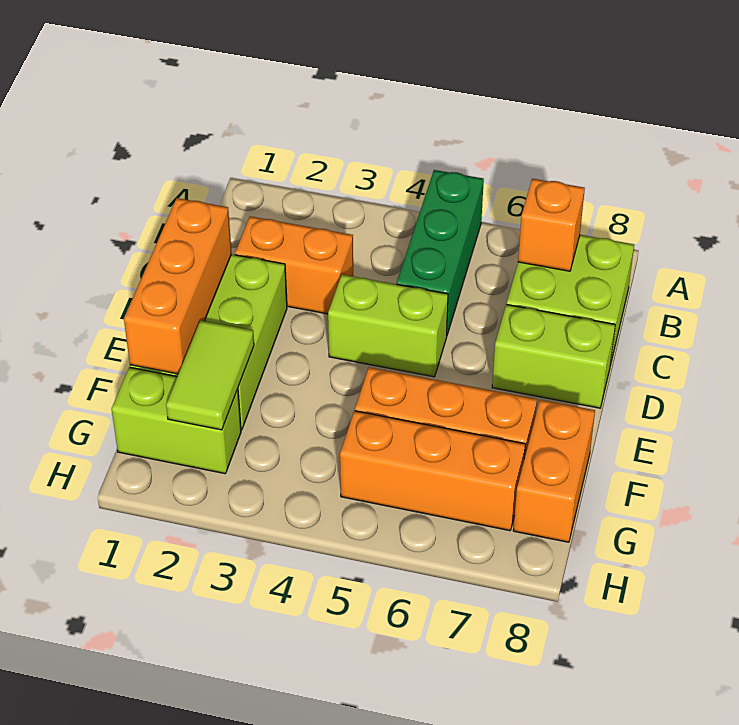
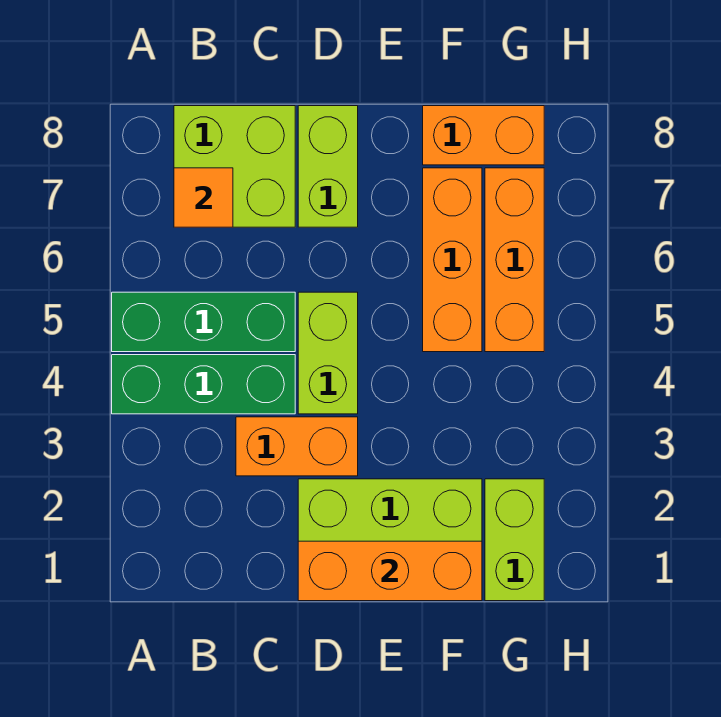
none -> green brick A4:C4 level 1
orange brick B7 level 2 -> orange tile B7 level 2
orange brick C2:C3 level 1 -> orange brick C3:D3 level 1
lime tile F2:G2 level 2 -> none

